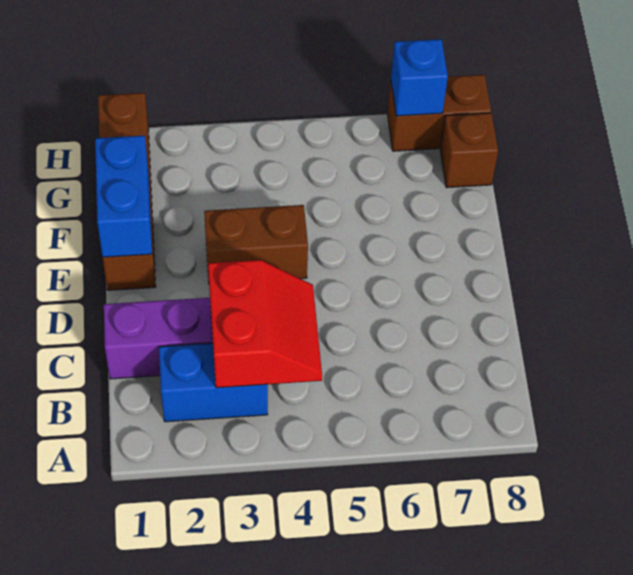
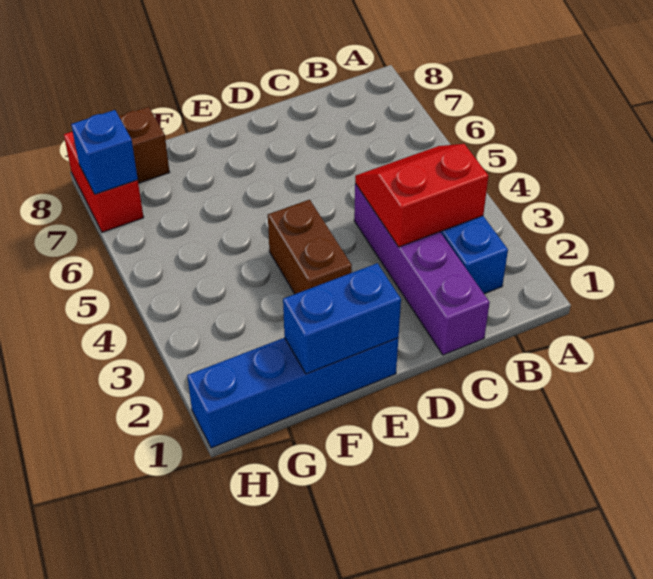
brown brick E1:H1 level 1 -> blue brick E1:H1 level 1
brown brick H7:H8 level 1 -> red brick H7:H8 level 1

